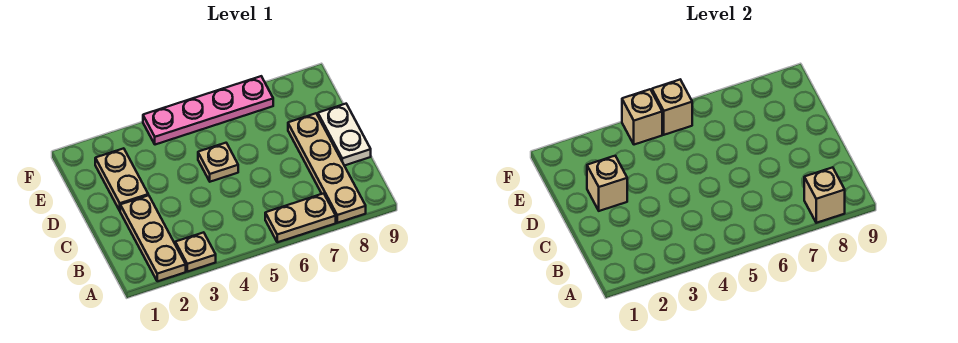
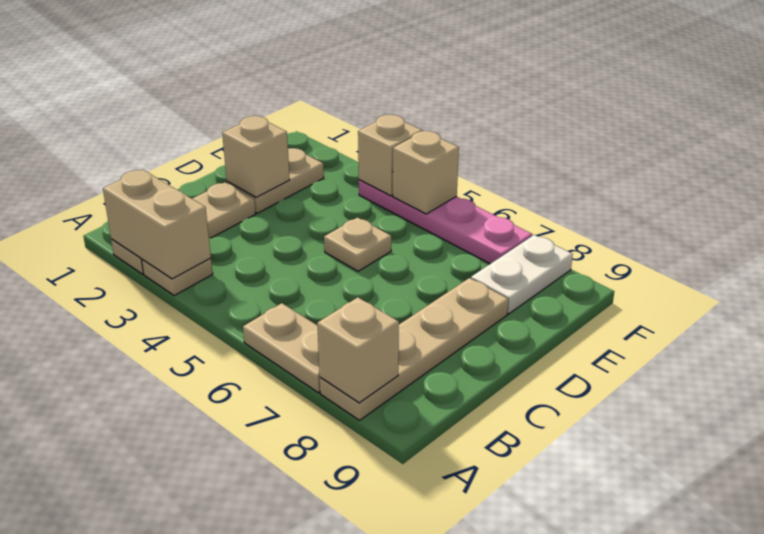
none -> tan brick A2:A3 level 2
white plate C9:D9 level 1 -> white plate E8:F8 level 1

